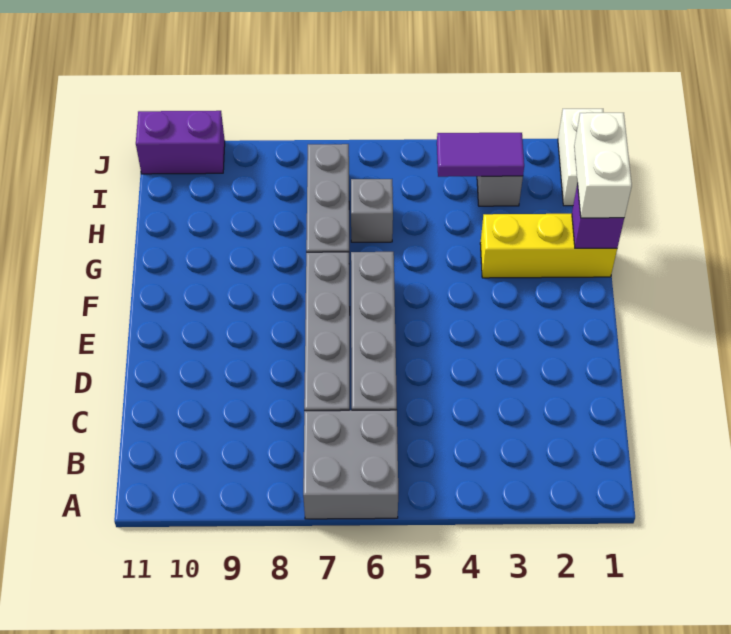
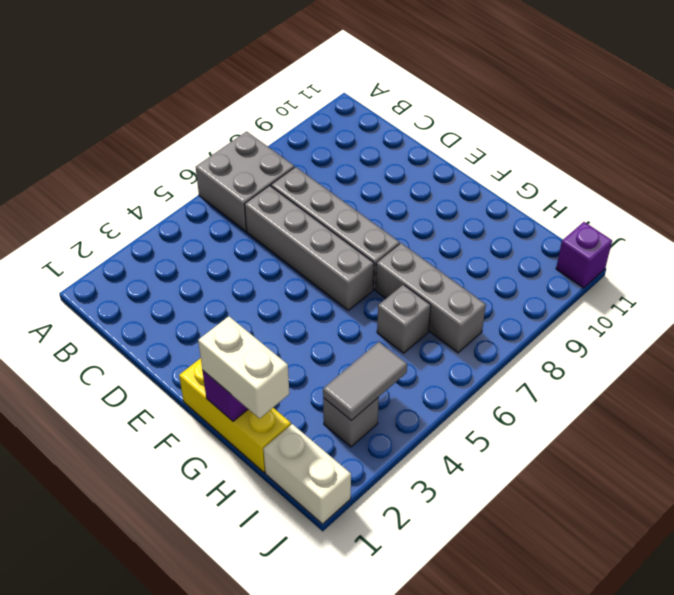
yellow brick G1:G3 level 1 -> yellow brick F1:H1 level 1
purple tile I3:I4 level 2 -> grey tile I3:I4 level 2
purple brick J10:J11 level 1 -> purple brick J11 level 1

